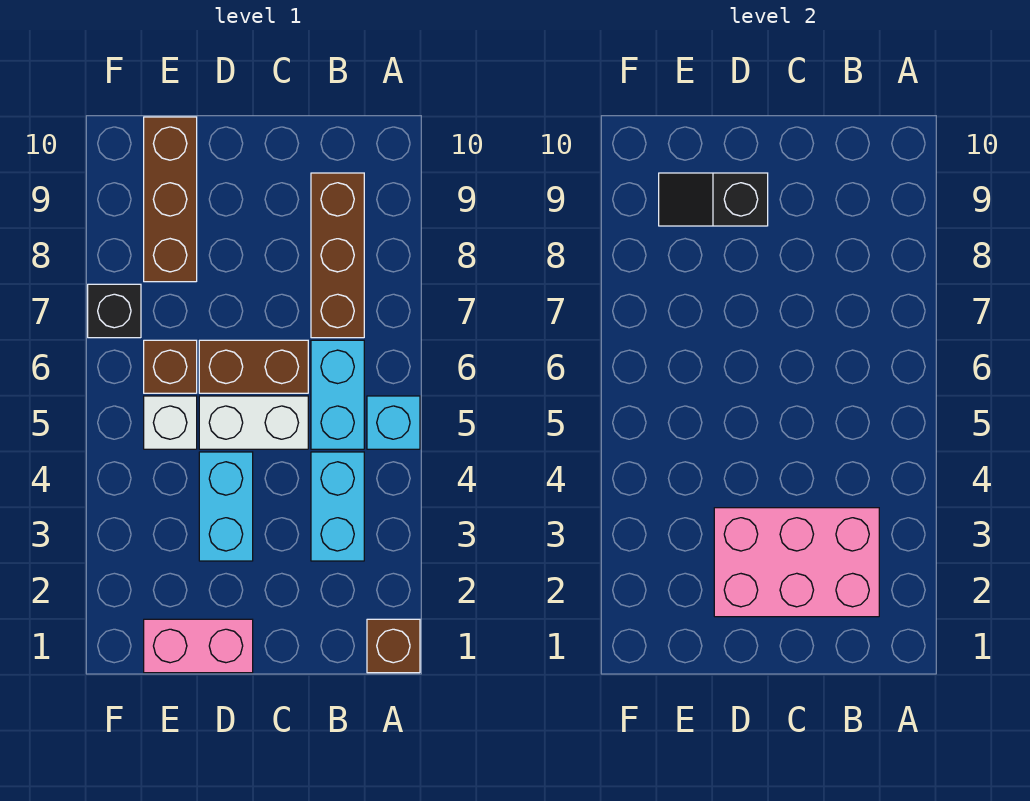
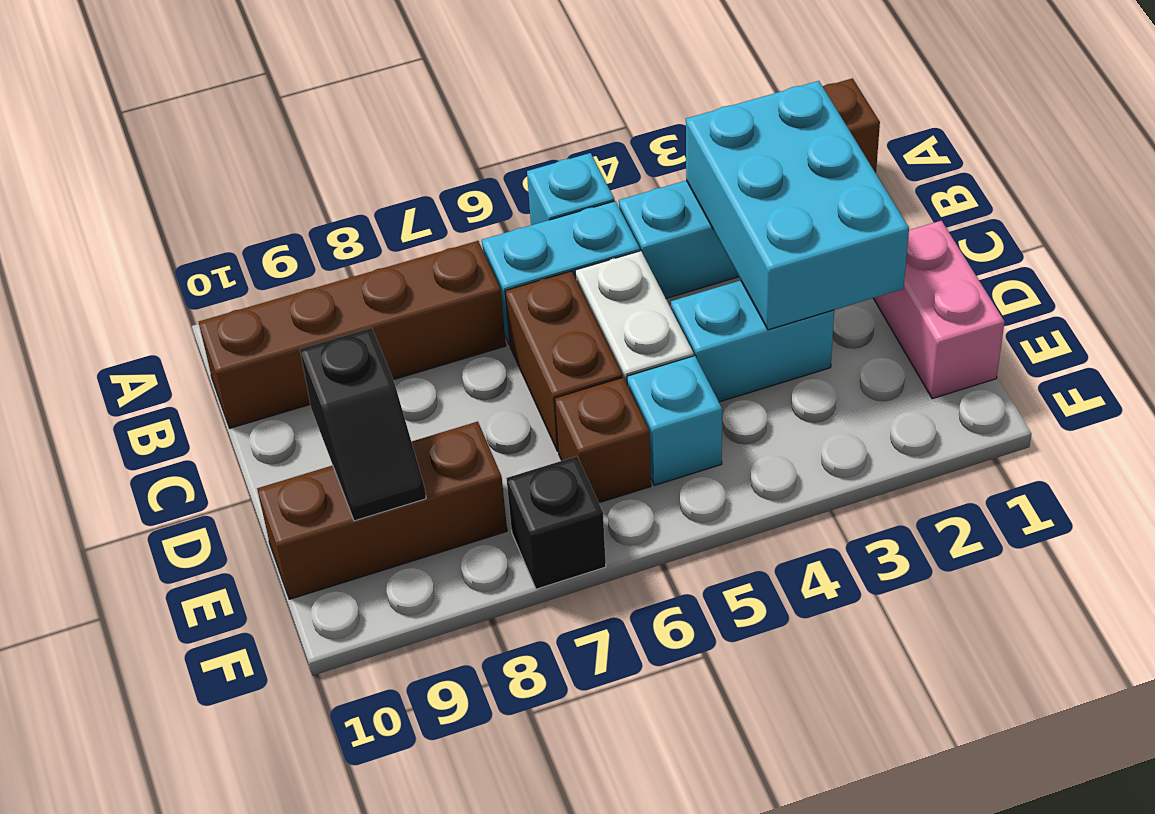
pink brick B2:D3 level 2 -> cyan brick B2:D3 level 2
brown brick B7:B9 level 1 -> brown brick B7:B10 level 1
white brick E5 level 1 -> cyan brick E5 level 1

